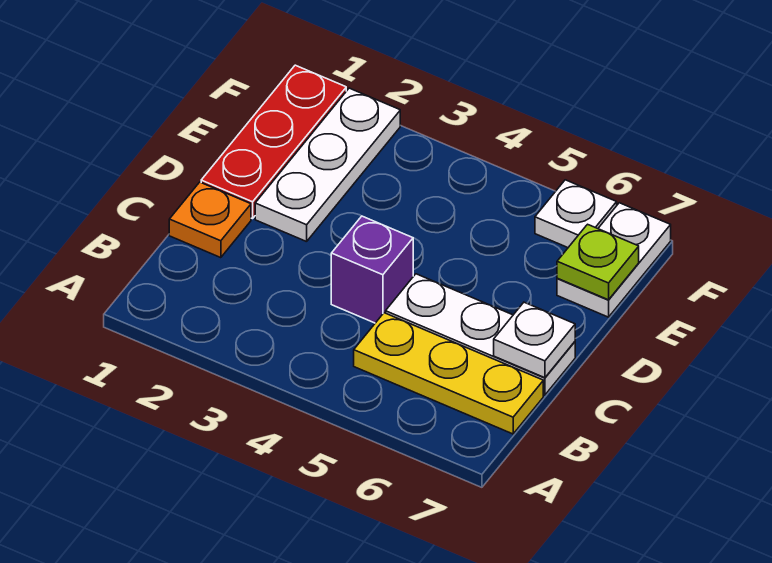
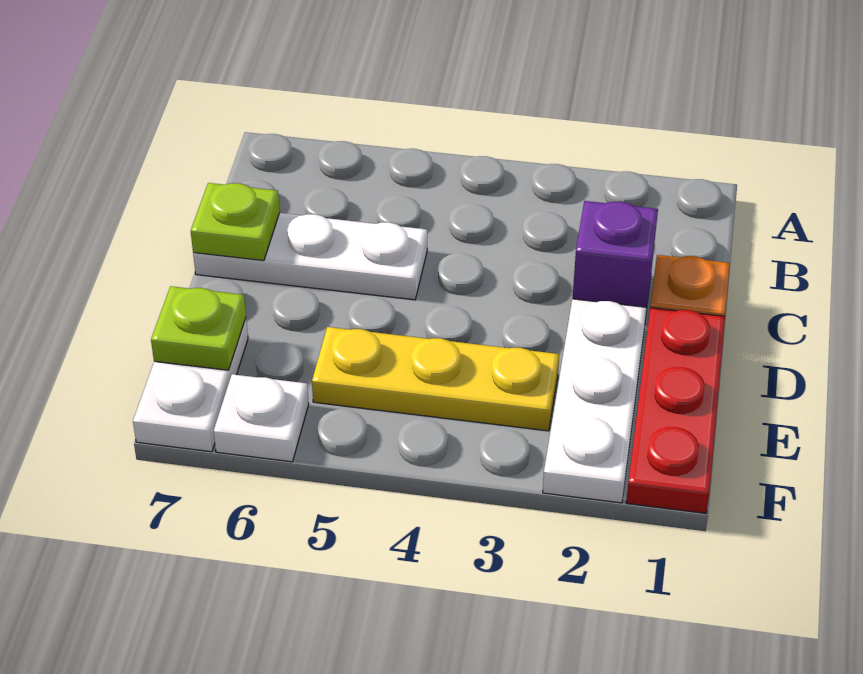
yellow plate B5:B7 level 1 -> yellow plate E3:E5 level 1
purple brick C4 level 1 -> purple brick C2 level 1
white plate C7 level 2 -> lime plate C7 level 2

